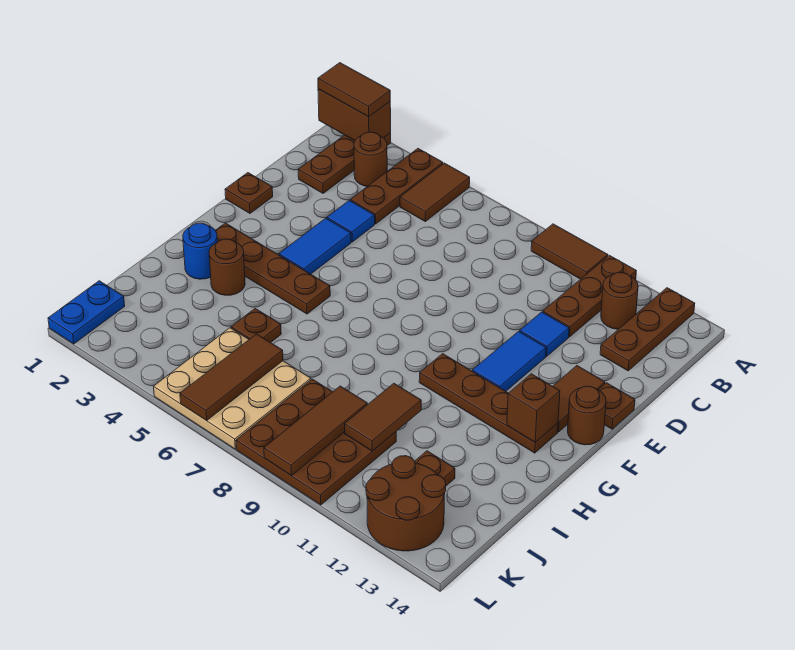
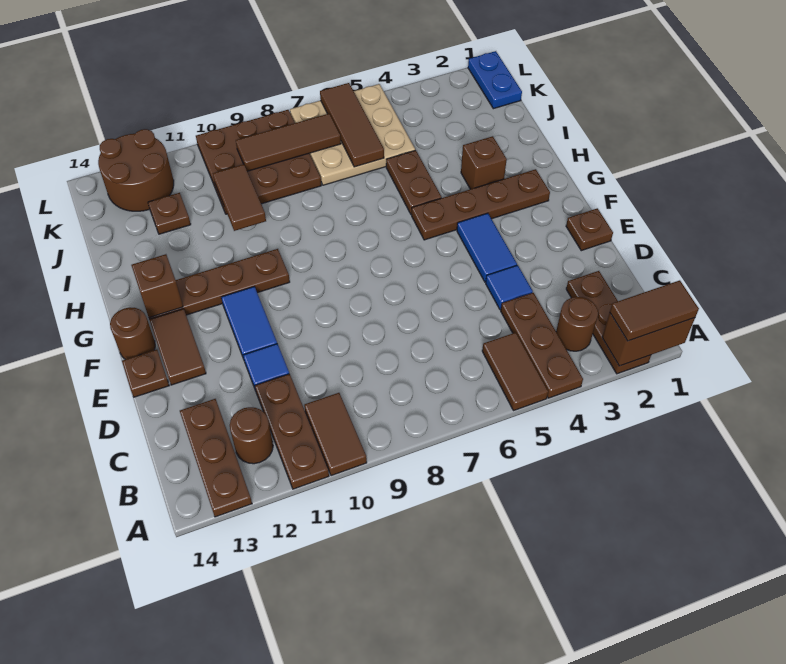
brown tile A9:A10 level 1 -> brown tile A10:B10 level 1
blue round brick H2 level 1 -> none
brown round brick H3 level 1 -> brown brick H3 level 1
brown plate I5 level 1 -> brown plate H5:I5 level 1
brown tile J9:L9 level 2 -> brown tile K7:K9 level 2

